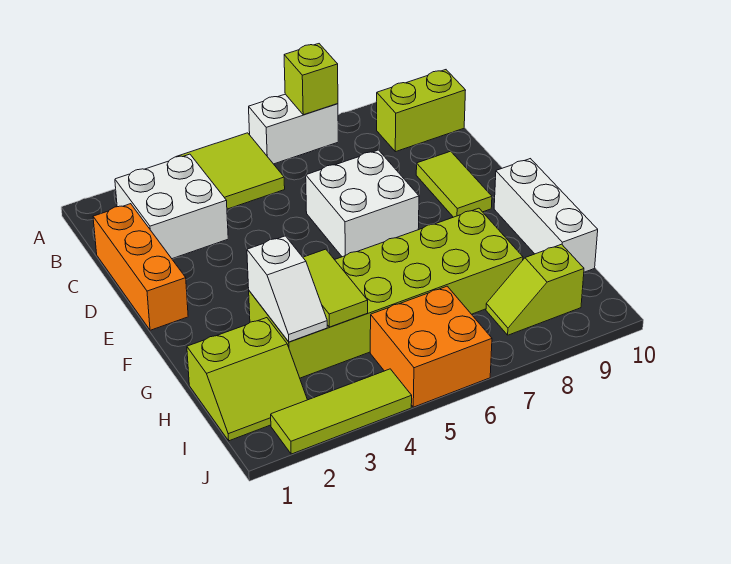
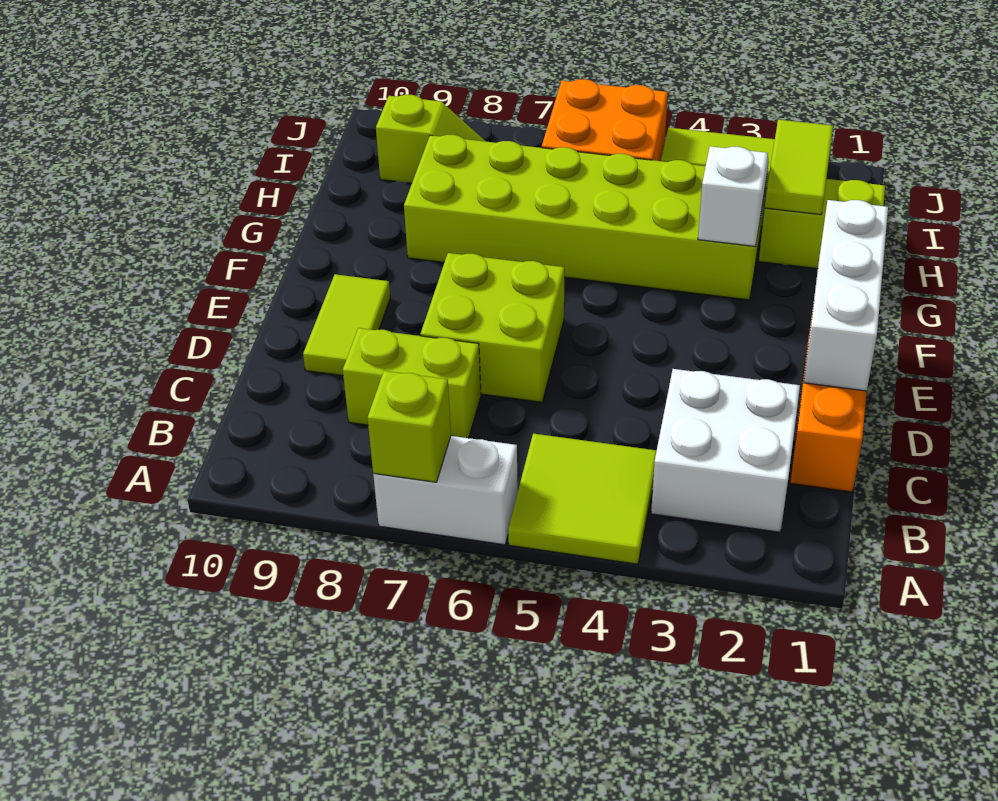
lime brick B9:B10 level 1 -> lime brick C7:C8 level 1
white brick D6:E7 level 1 -> lime brick D6:E7 level 1
white brick F10:H10 level 1 -> white brick D1:F1 level 2
lime tile G4:H4 level 2 -> lime tile H2:I2 level 2

